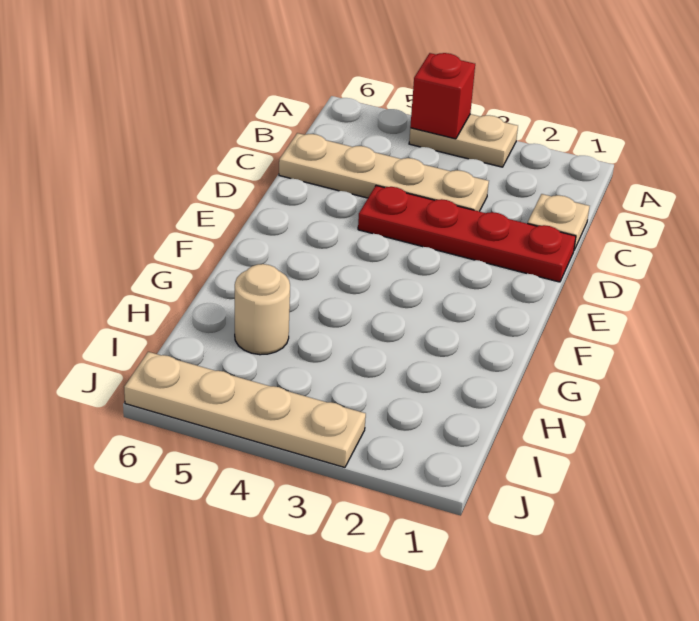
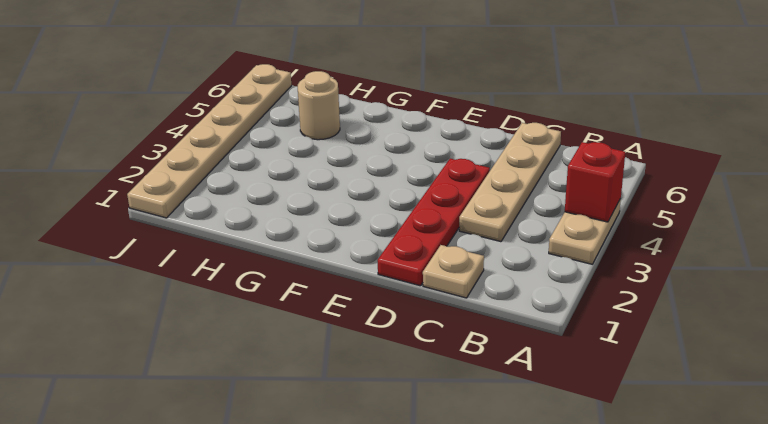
tan plate J3:J6 level 1 -> tan plate J1:J6 level 1

